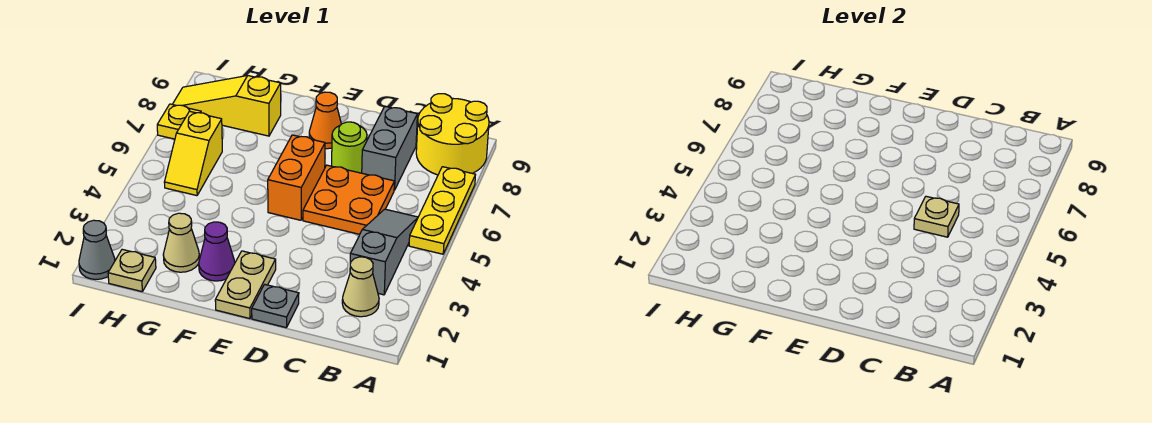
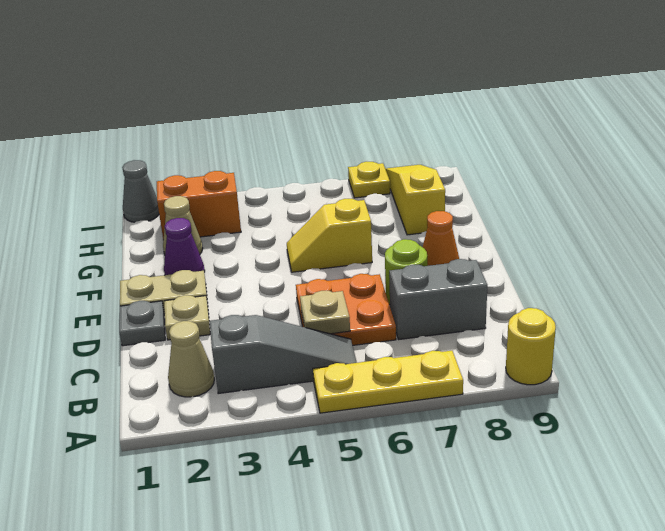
yellow round brick A8:B9 level 1 -> yellow round brick A9 level 1
orange brick E5:E6 level 1 -> orange brick H2:H3 level 1
tan plate H1 level 1 -> tan plate D2 level 1
yellow slope H5:H6 level 1 top 6 -> yellow slope F5:F6 level 1 top 6

